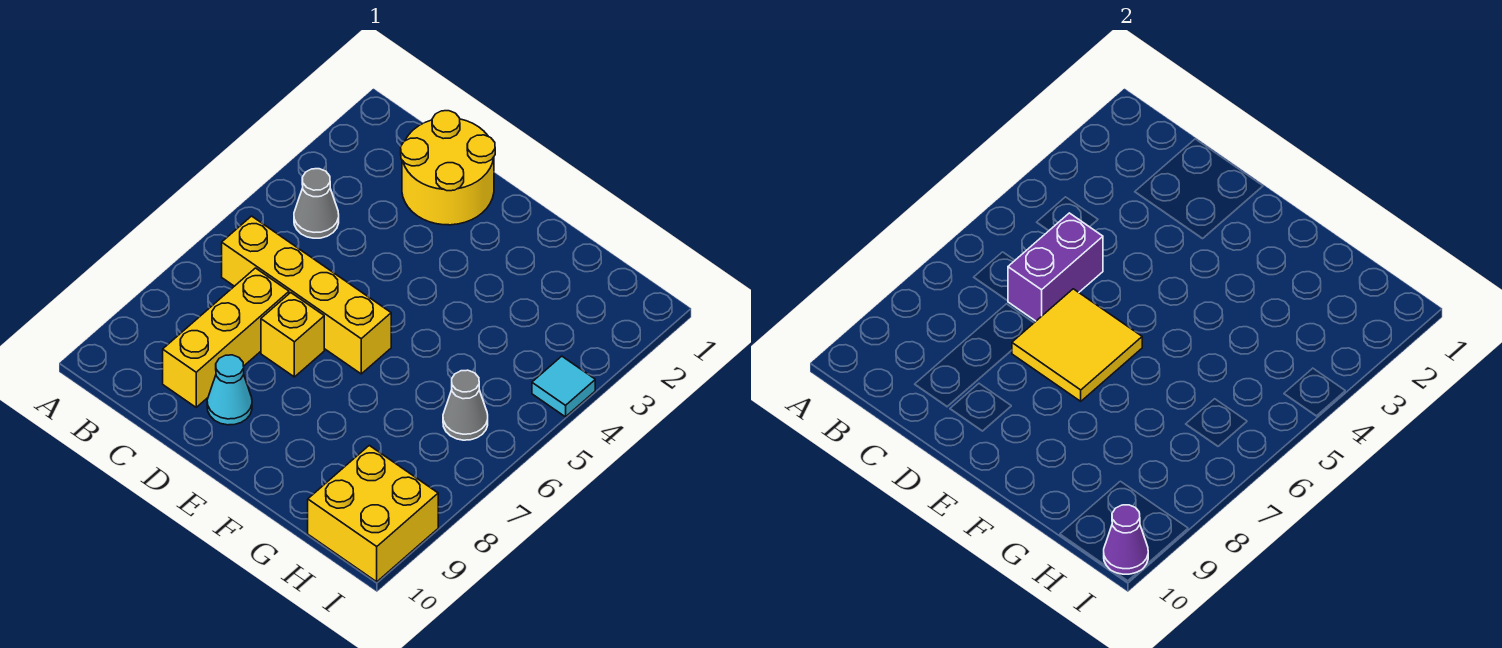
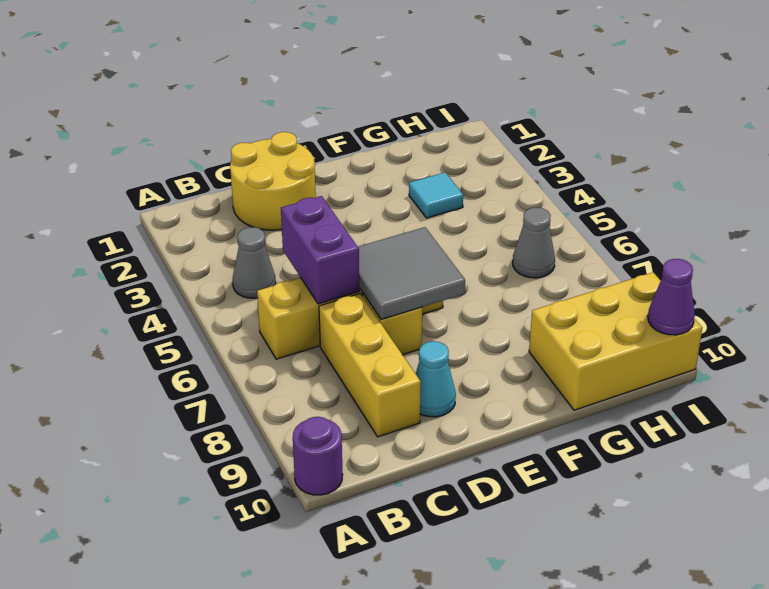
none -> purple round brick A10 level 1
yellow tile D6:E7 level 2 -> grey tile D6:E7 level 2
yellow brick H9:I10 level 1 -> yellow brick G9:I10 level 1
cyan tile I4 level 1 -> cyan tile G3 level 1

